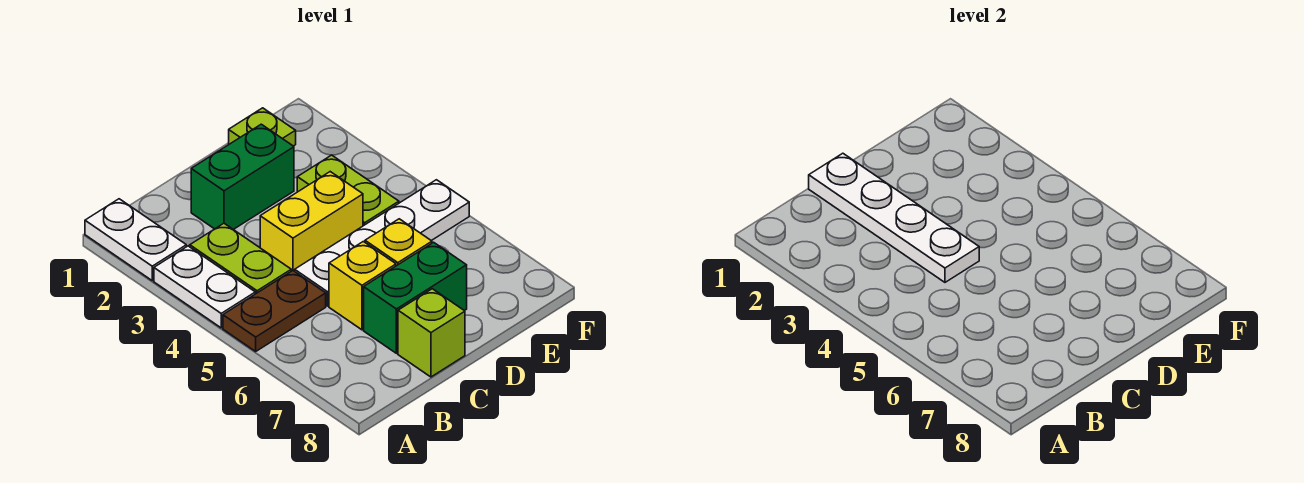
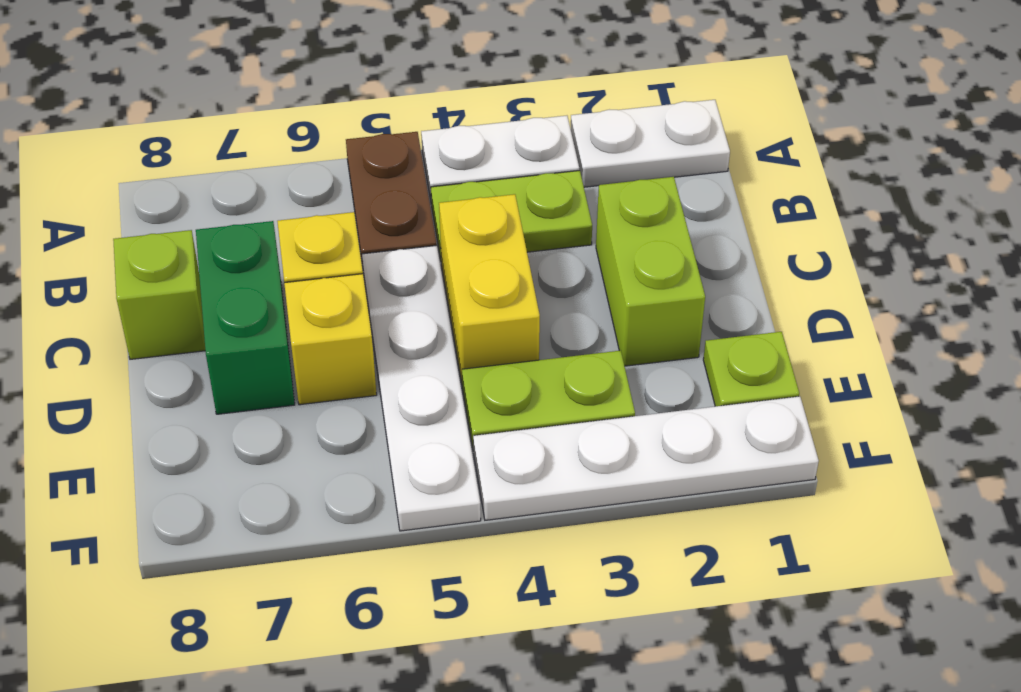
white plate C1:C4 level 2 -> white plate F1:F4 level 1
green brick C2:D2 level 1 -> lime brick C2:D2 level 1

